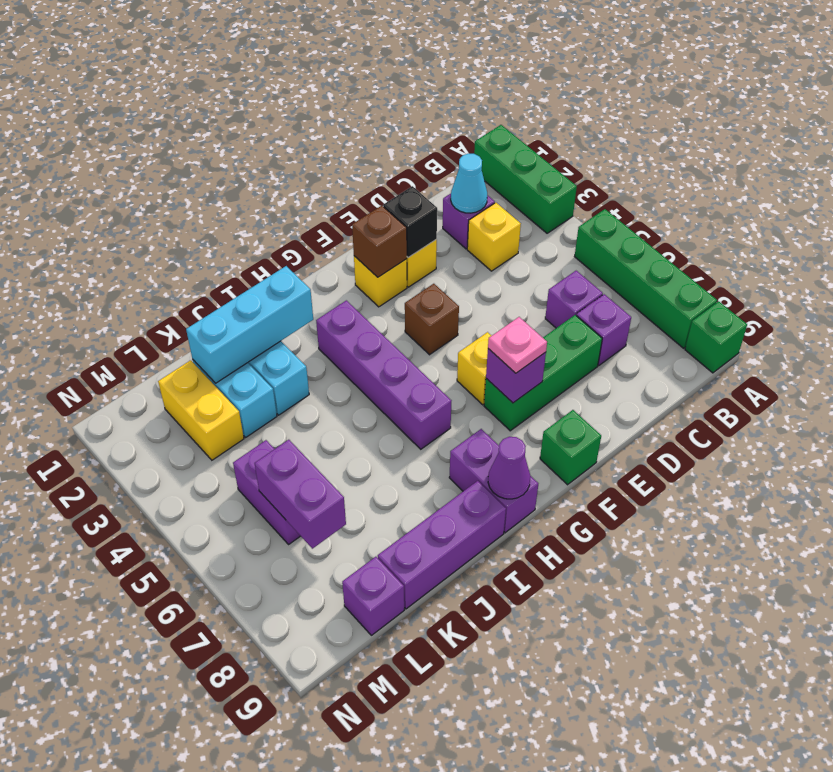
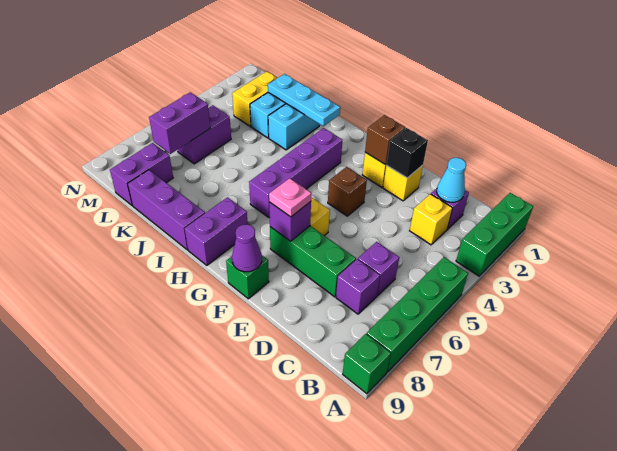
purple cone H9 level 2 -> purple cone F9 level 2
cyan brick I2:K2 level 2 -> cyan plate I2:K2 level 2
purple brick L9 level 1 -> purple brick L8:L9 level 1

